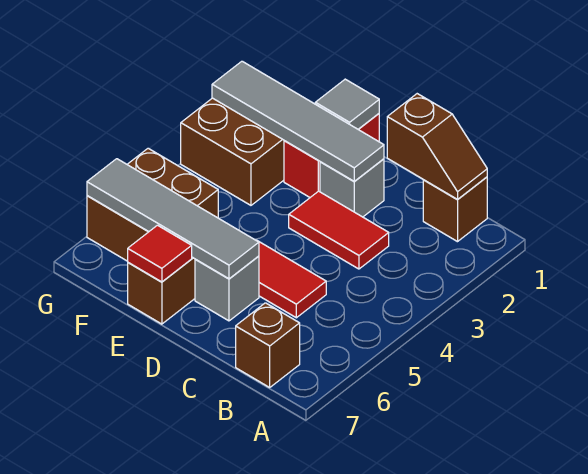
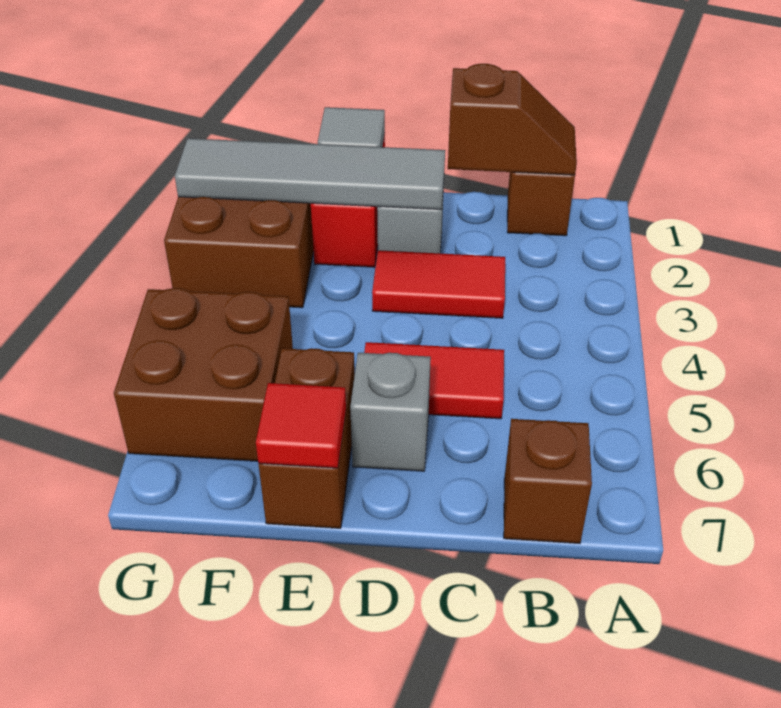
grey tile D6:G6 level 2 -> none

